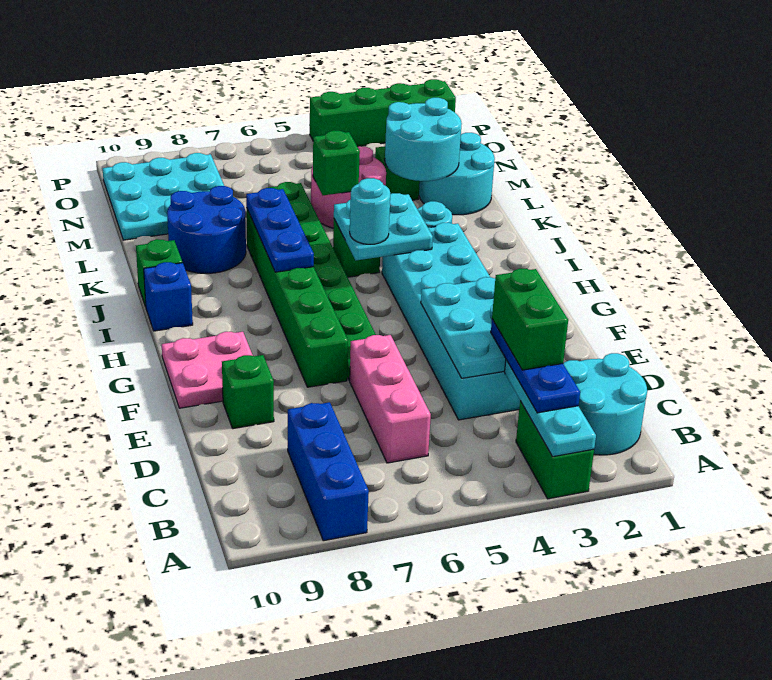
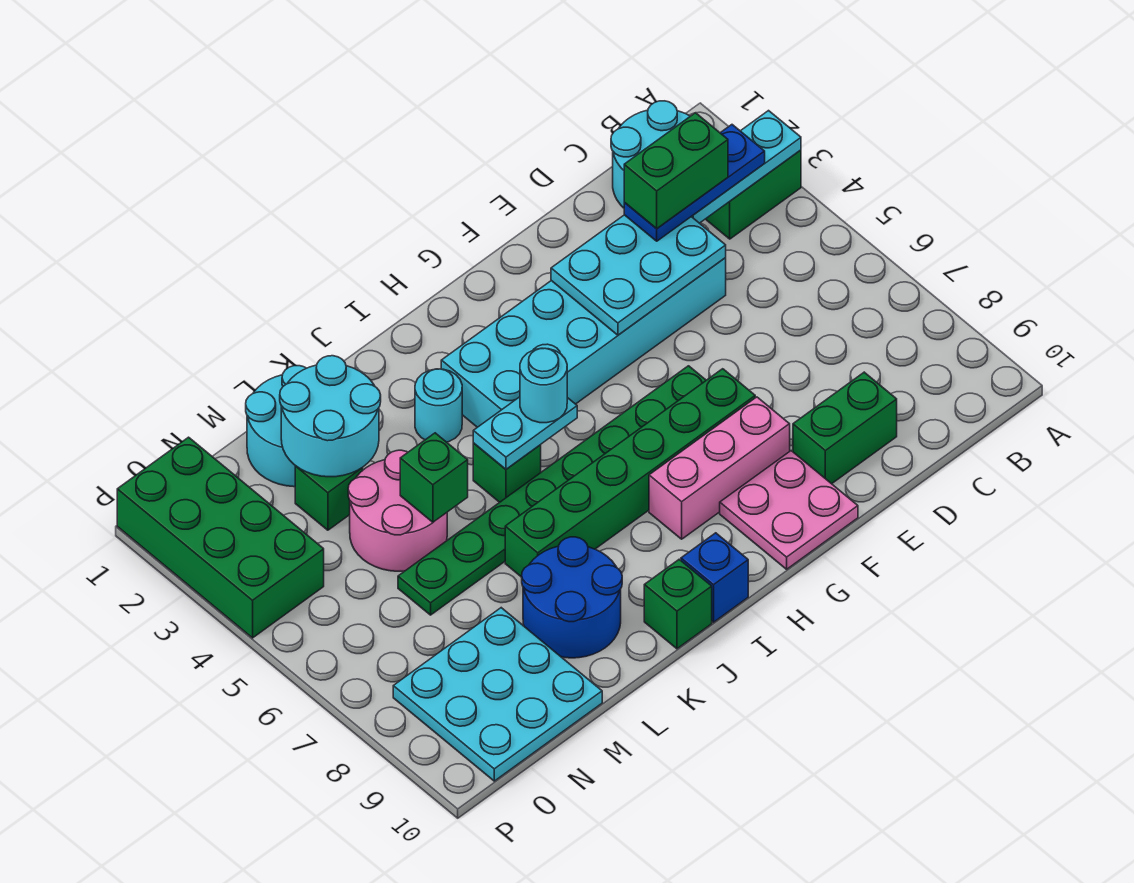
blue brick A8:C8 level 1 -> none
pink brick C6:E6 level 1 -> pink brick F8:H8 level 1
green brick E9 level 1 -> green brick D9:E9 level 1
cyan plate I4:J5 level 2 -> cyan plate I5:J5 level 2
blue plate I7:K7 level 2 -> none
green brick P1:P4 level 1 -> green brick O1:P4 level 1

